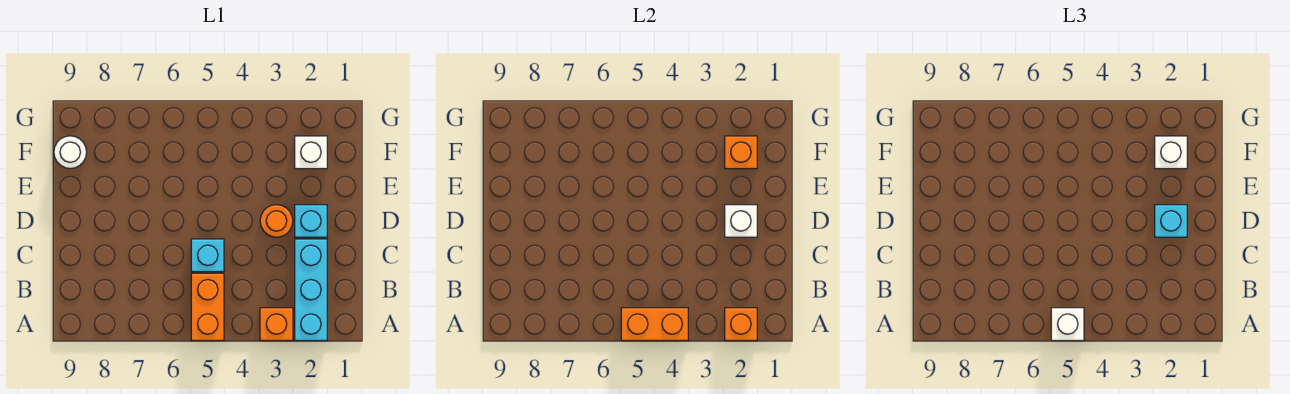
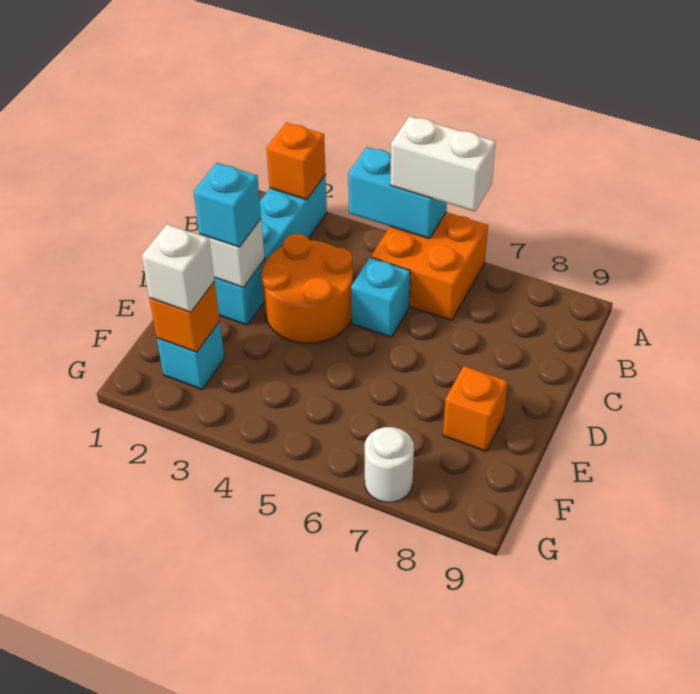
orange brick A3 level 1 -> orange brick E8 level 1
orange brick A4:A5 level 2 -> cyan brick A4:A5 level 2
orange brick A5:B5 level 1 -> orange brick A5:B6 level 1
white brick A5 level 3 -> white brick A5:A6 level 3
orange round brick D3 level 1 -> orange round brick C3:D4 level 1
white brick F2 level 1 -> cyan brick F2 level 1
white round brick F9 level 1 -> white round brick G7 level 1

